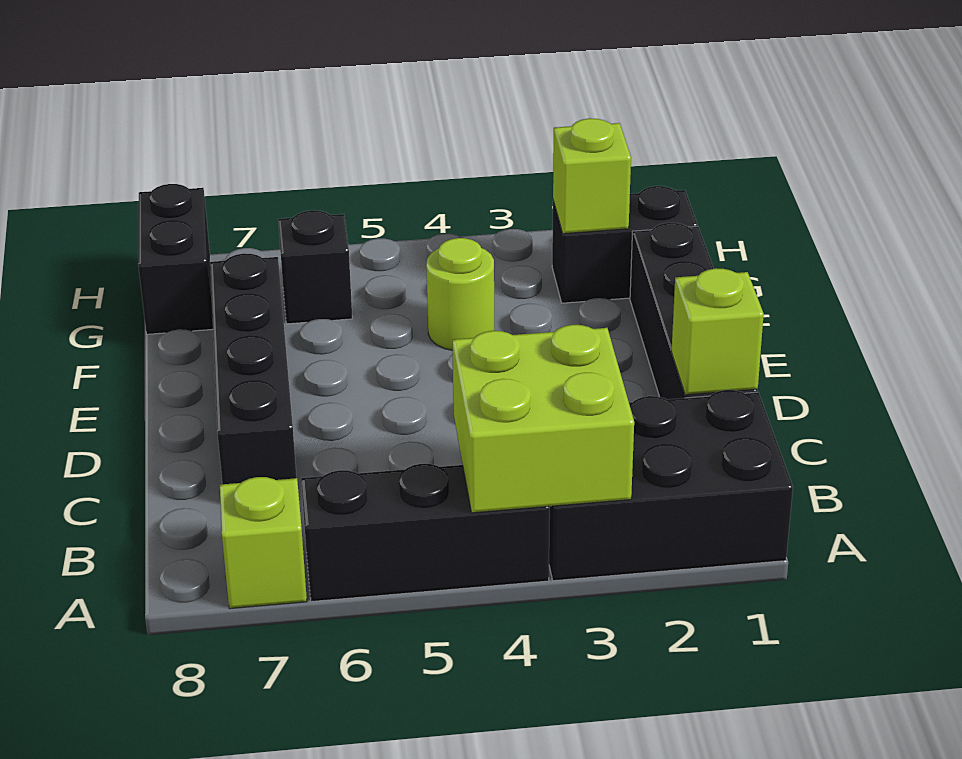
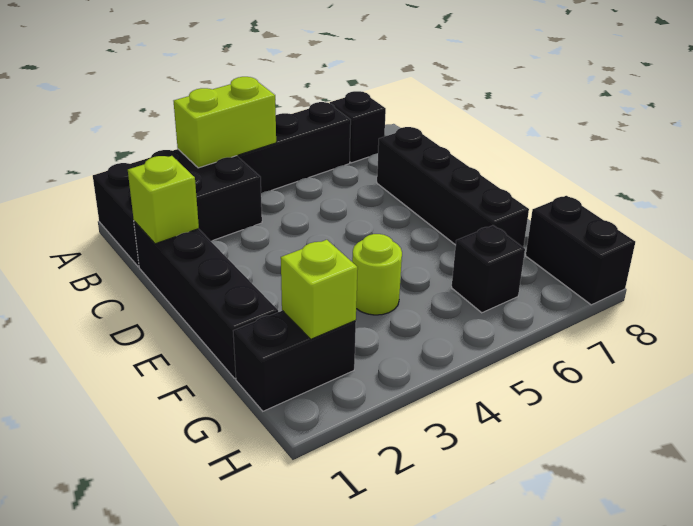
lime brick A3:B4 level 2 -> lime brick A3:A4 level 2
lime brick A7 level 1 -> black brick A7 level 1

